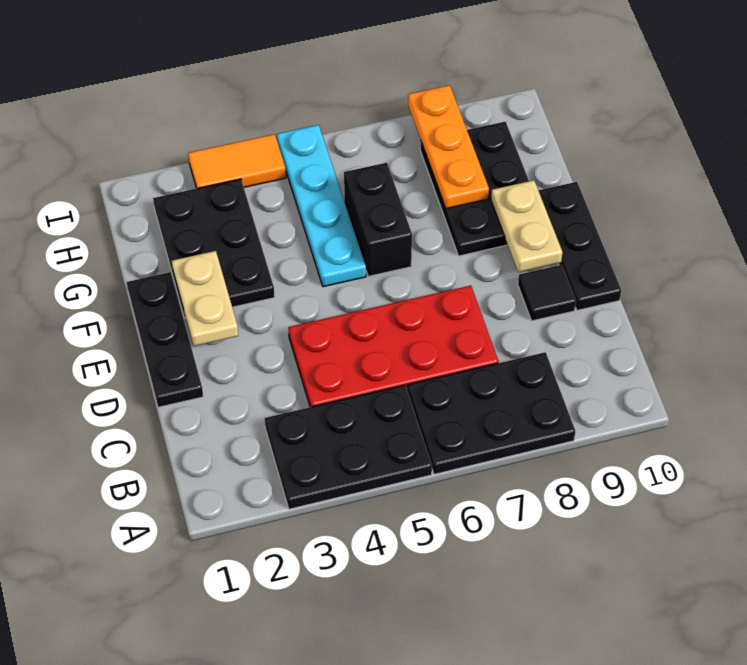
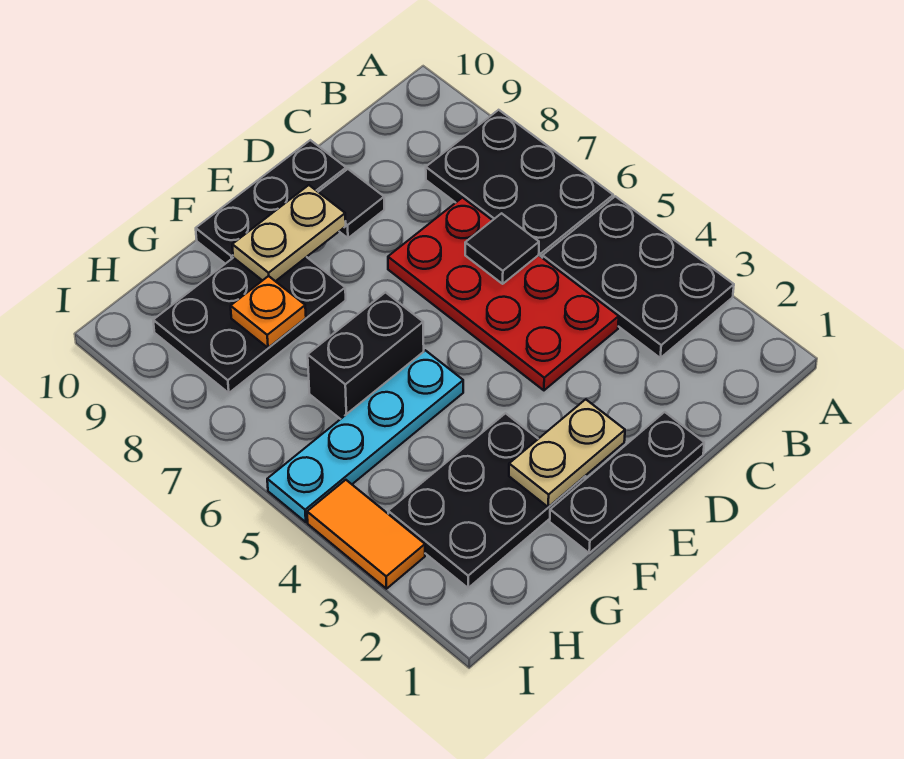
none -> black tile C6 level 2
orange plate G8:I8 level 2 -> orange plate G8 level 2

